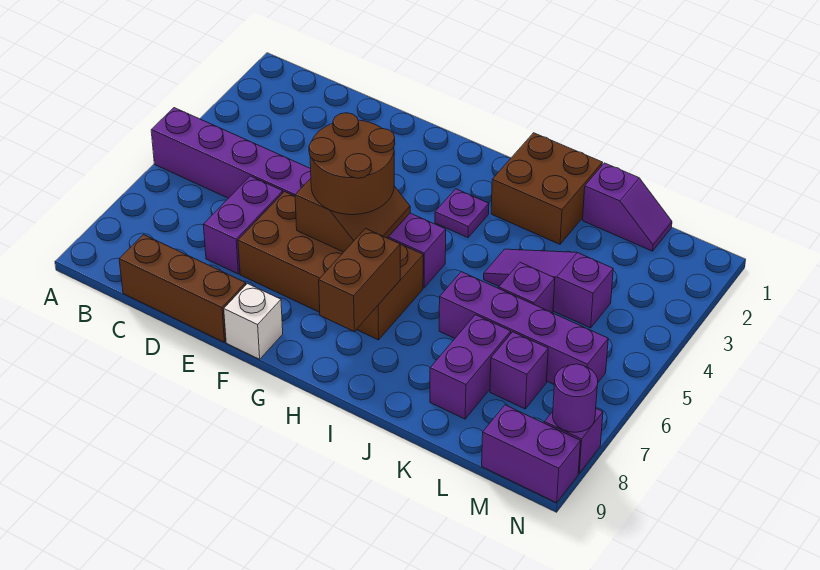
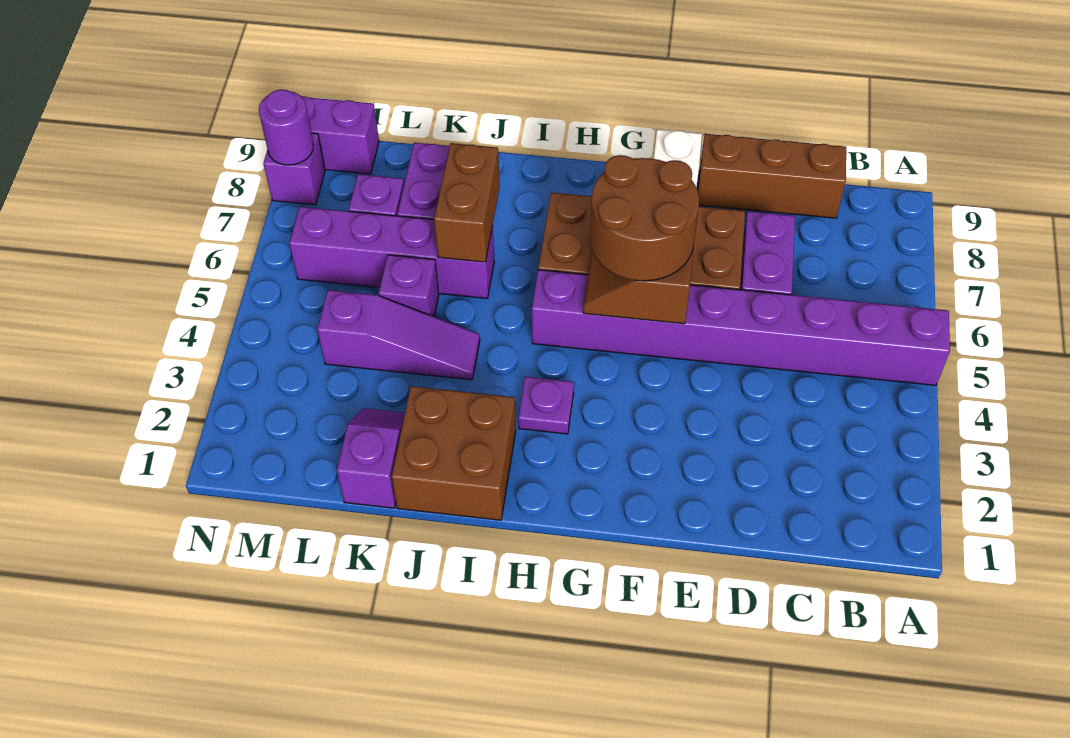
brown brick H7:H8 level 2 -> brown brick J6:J7 level 2
purple slope K1:L1 level 1 top K -> purple slope K1:K2 level 1 top 1

